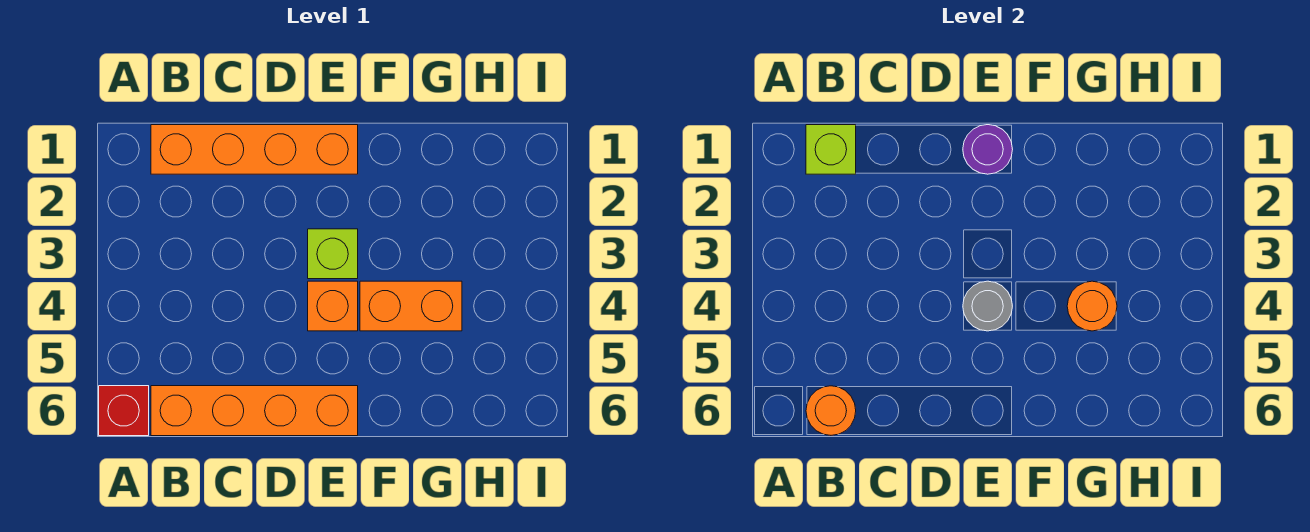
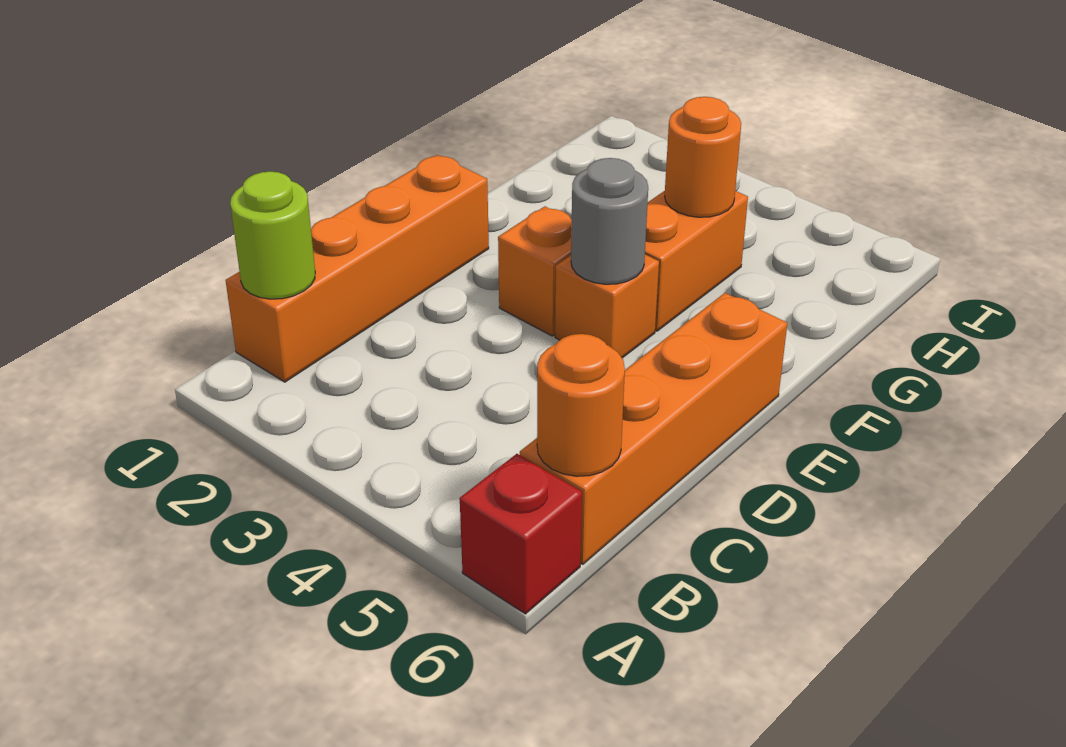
lime brick B1 level 2 -> lime round brick B1 level 2
purple round brick E1 level 2 -> none
lime brick E3 level 1 -> orange brick E3 level 1

